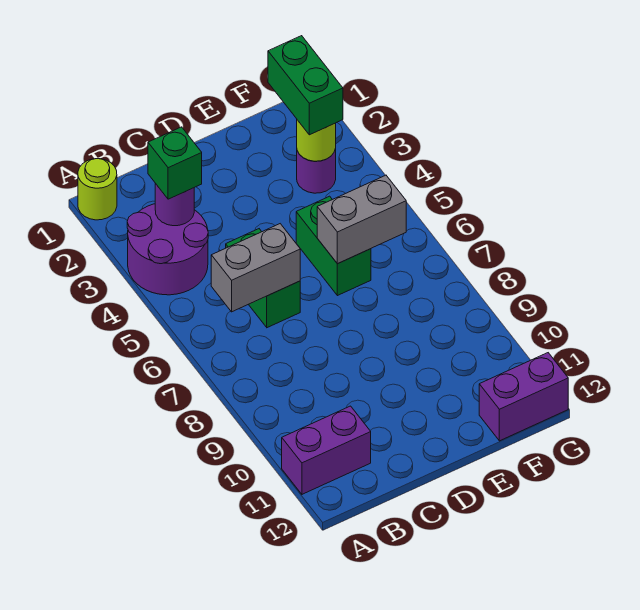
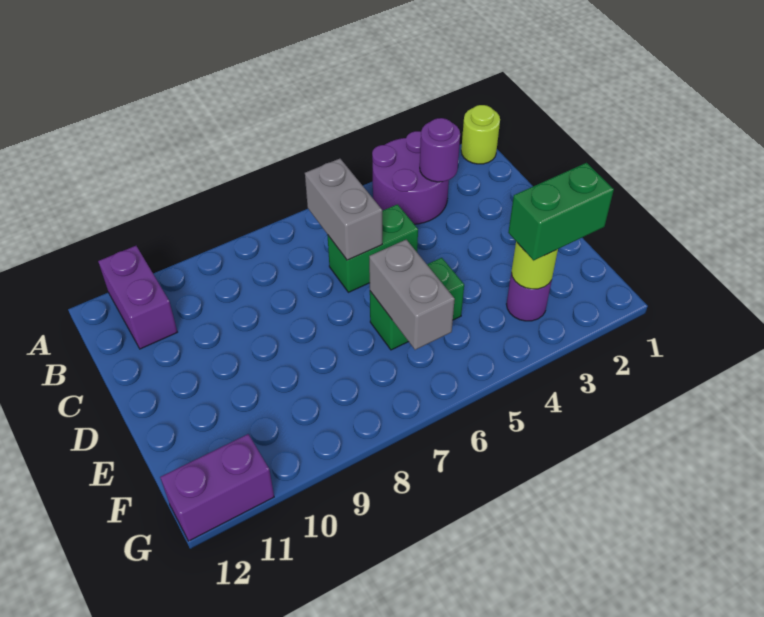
green brick B3 level 3 -> none
purple brick F12:G12 level 1 -> purple brick G11:G12 level 1

